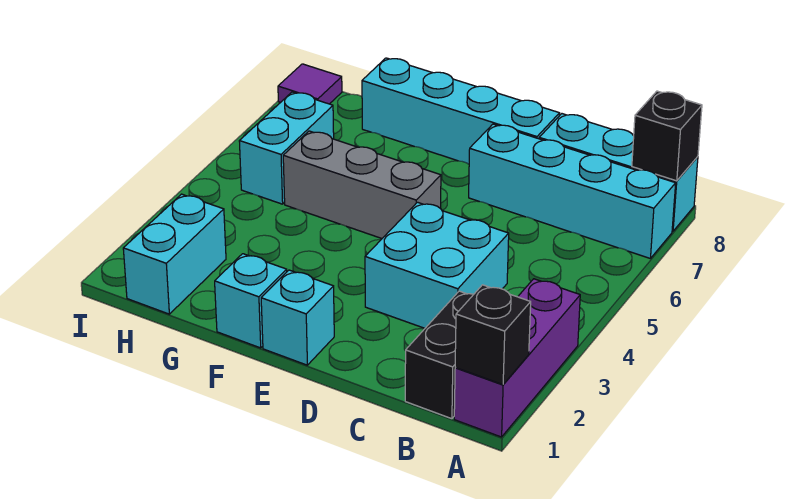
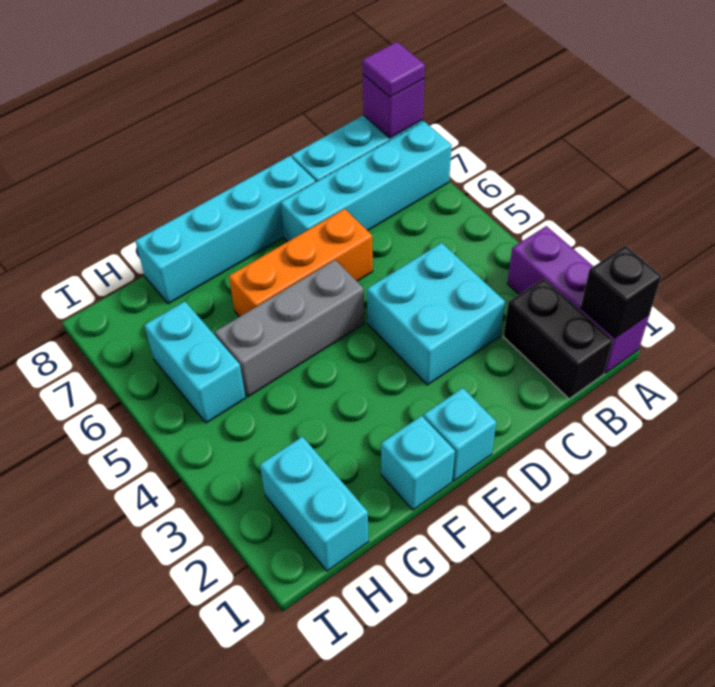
black brick A8 level 2 -> purple brick A8 level 2
none -> orange brick D6:F6 level 1
purple tile I8 level 1 -> purple tile A8 level 3

